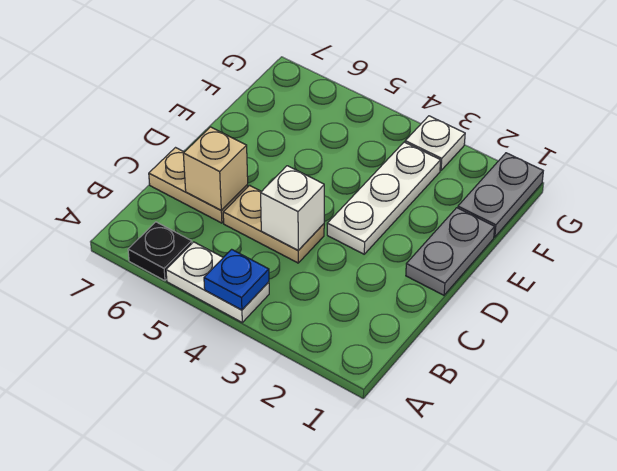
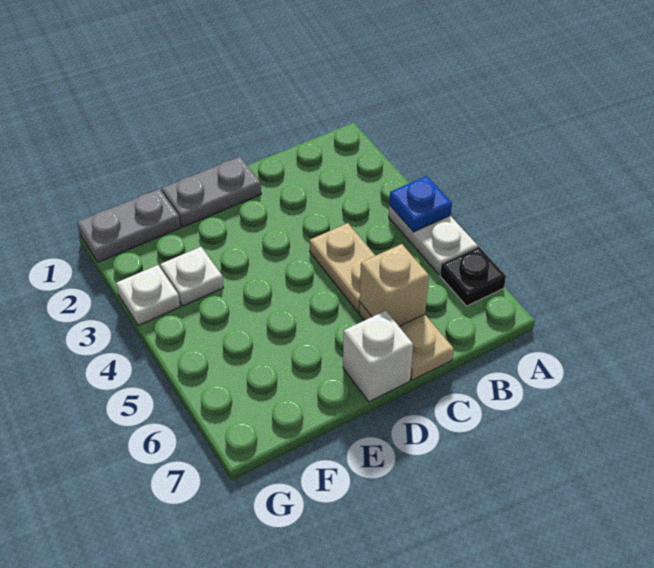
white brick C4 level 2 -> white brick D7 level 1
white plate D3:F3 level 1 -> white plate F3 level 1

